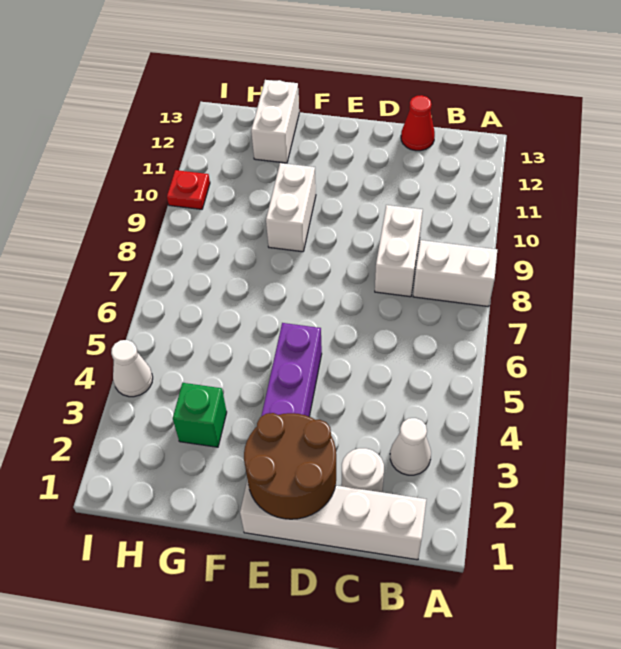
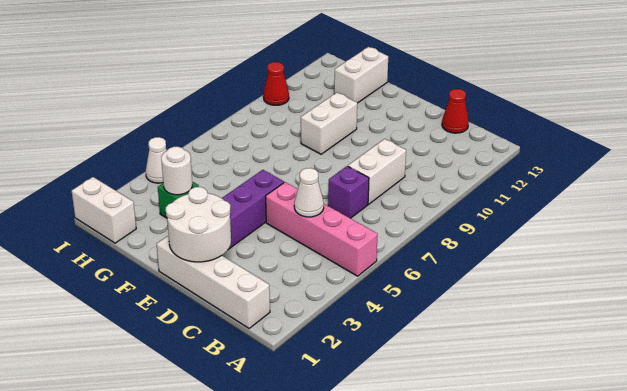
none -> pink brick A5:D5 level 1
white brick A8:B8 level 1 -> white brick H1:I1 level 1
white cone B3 level 1 -> white cone C5 level 2
white round brick C2 level 1 -> white round brick G3 level 2
none -> purple brick C7 level 1
brown round brick D1:E2 level 2 -> white round brick D1:E2 level 2
red plate I10 level 1 -> red cone I10 level 1

